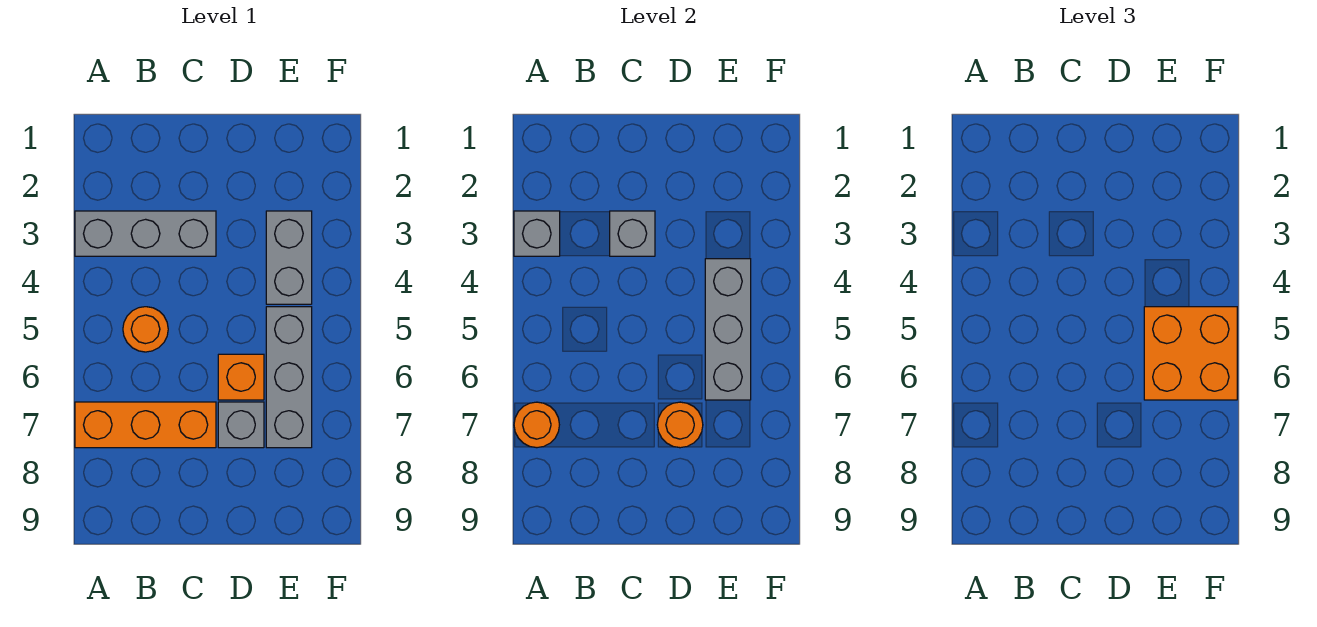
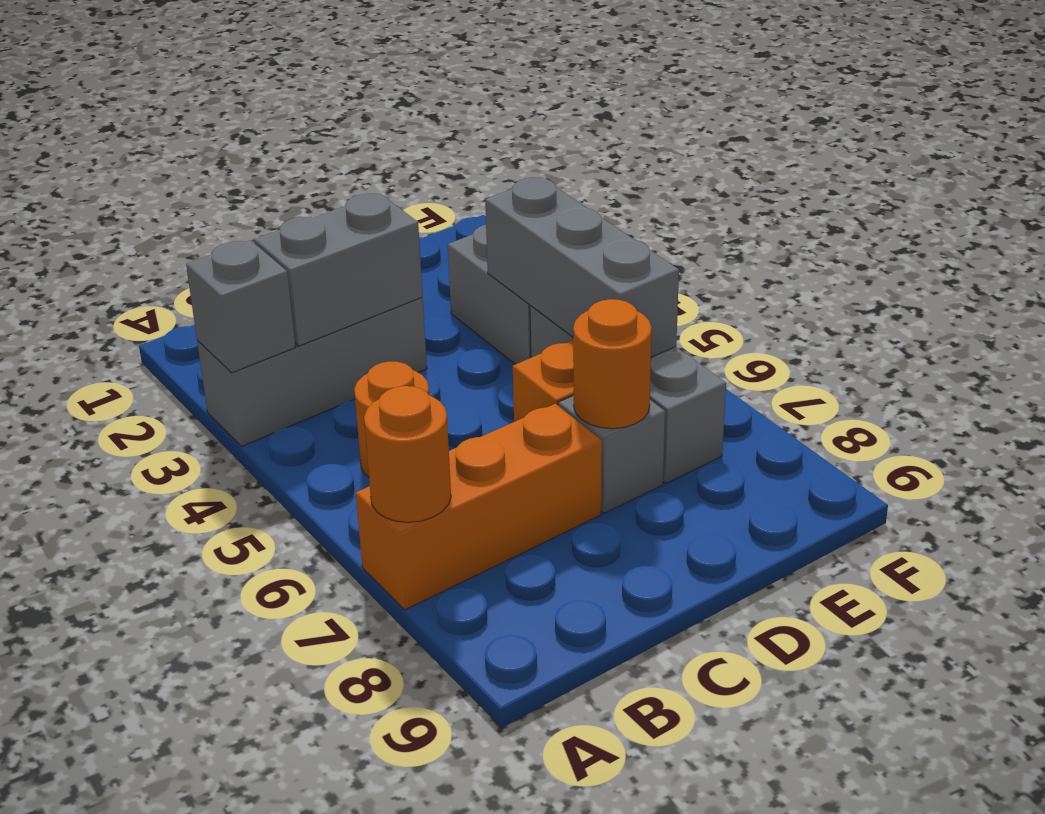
grey brick C3 level 2 -> grey brick B3:C3 level 2
orange brick E5:F6 level 3 -> none

